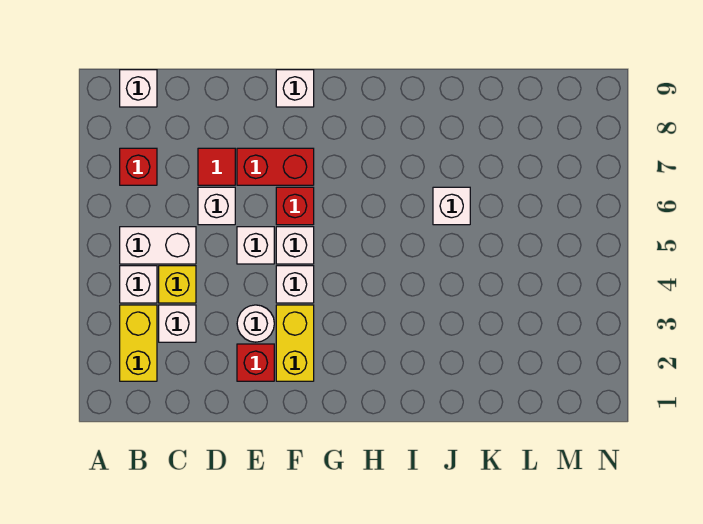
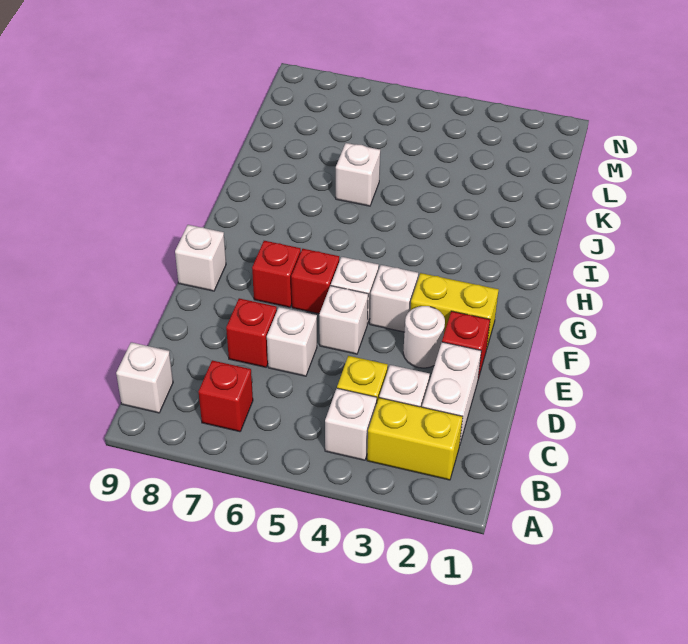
white brick B5:C5 level 1 -> white brick C2:D2 level 1
red tile D7 level 1 -> red brick D7 level 1
red brick E7:F7 level 1 -> red brick F7 level 1

